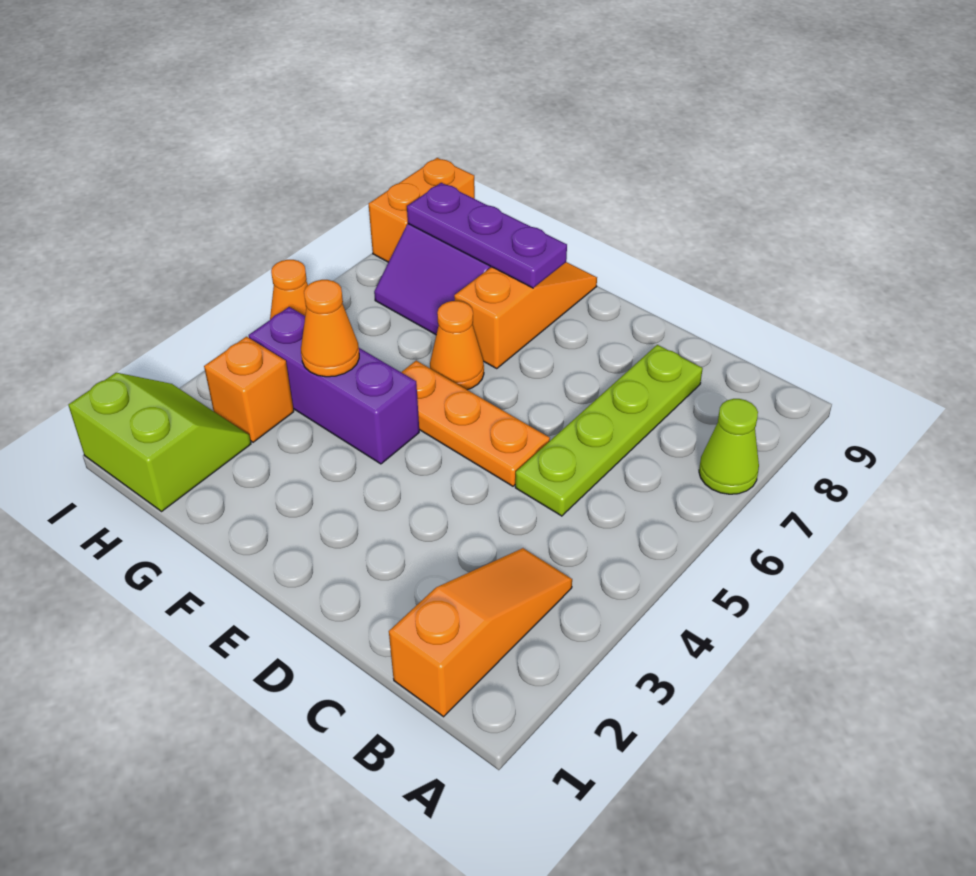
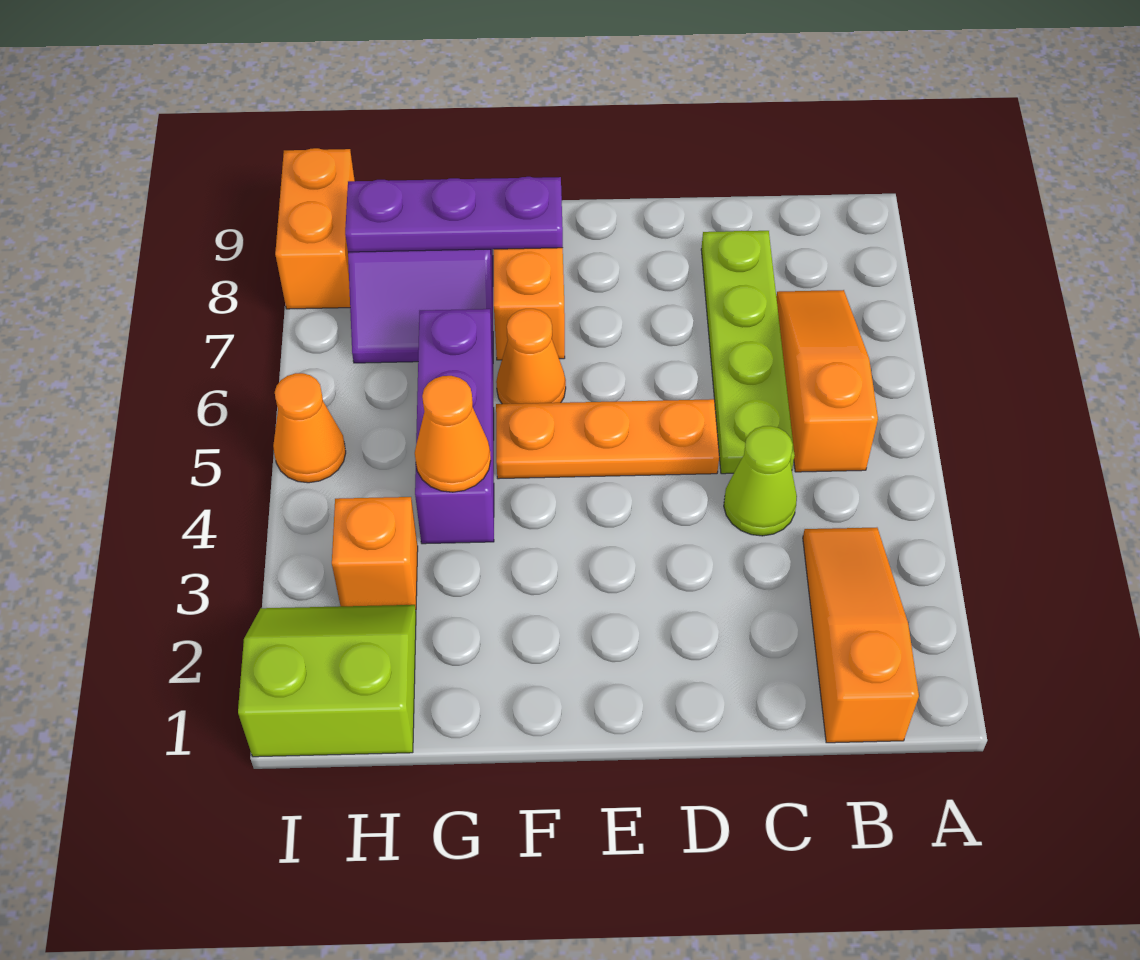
lime cone A7 level 1 -> lime cone C4 level 1
none -> orange slope B5:B7 level 1 top 5
purple brick F4:H4 level 1 -> purple brick G4:G6 level 1

